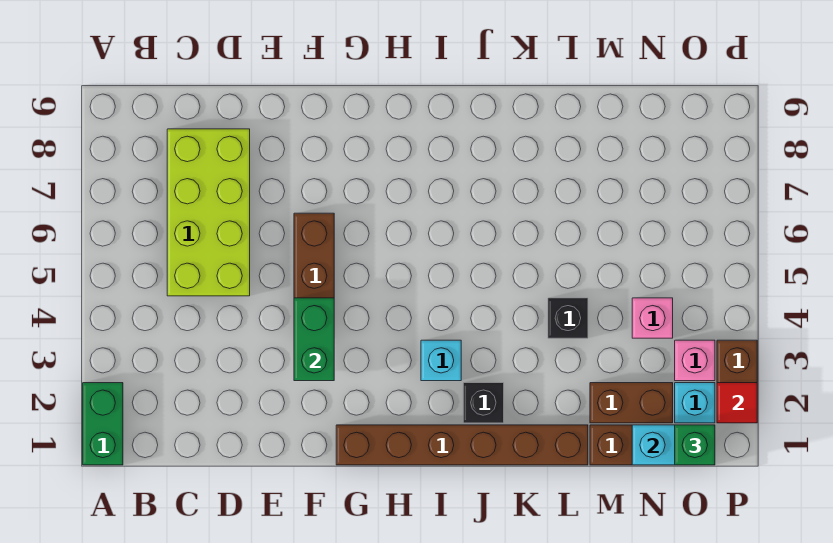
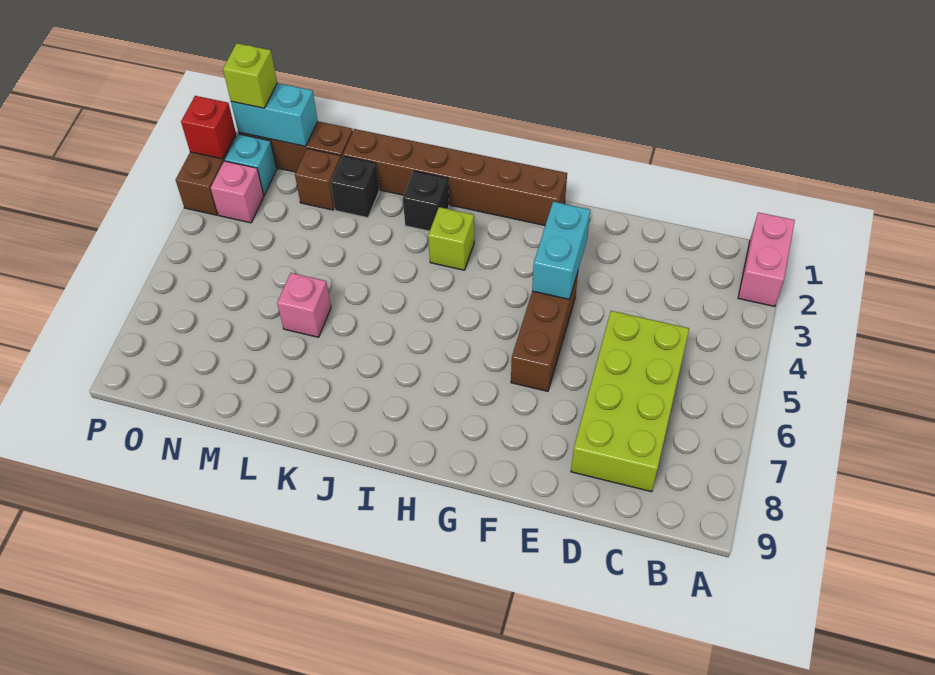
green brick A1:A2 level 1 -> pink brick A1:A2 level 1
green brick F3:F4 level 2 -> cyan brick F3:F4 level 2
cyan brick I3 level 1 -> lime brick I3 level 1
black brick L4 level 1 -> black brick L2 level 1
brown brick M2:N2 level 1 -> brown brick M2 level 1
pink brick N4 level 1 -> pink brick L6 level 1
green brick O1 level 3 -> lime brick O1 level 3
red tile P2 level 2 -> red brick P2 level 2

